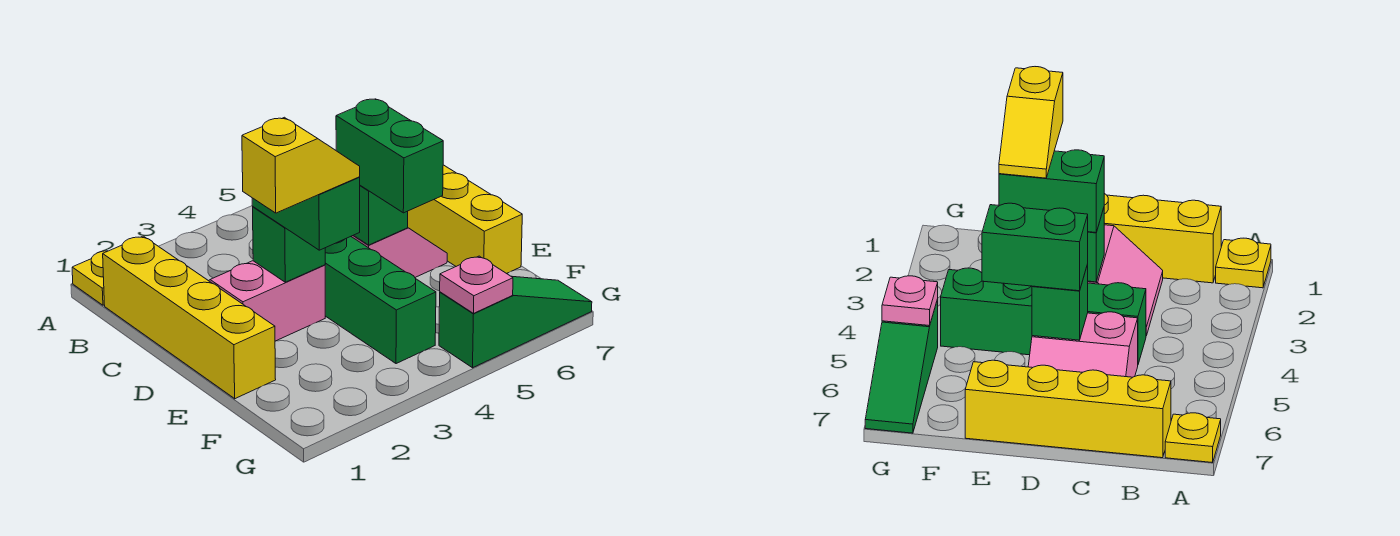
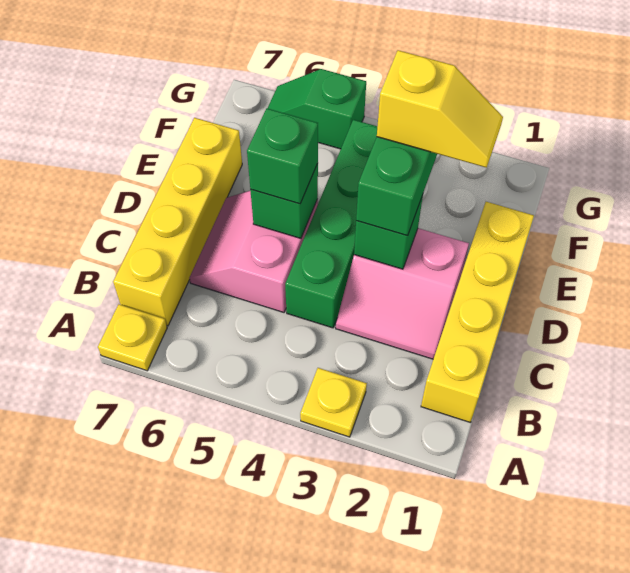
yellow plate A1 level 1 -> yellow plate A3 level 1
green brick D5:E5 level 3 -> green brick D5 level 3
yellow slope E2:E3 level 4 top 2 -> yellow slope E2:E3 level 4 top 3
green slope G5:G7 level 1 top 5 -> green slope G5:G6 level 1 top 5
pink plate G5 level 2 -> none

